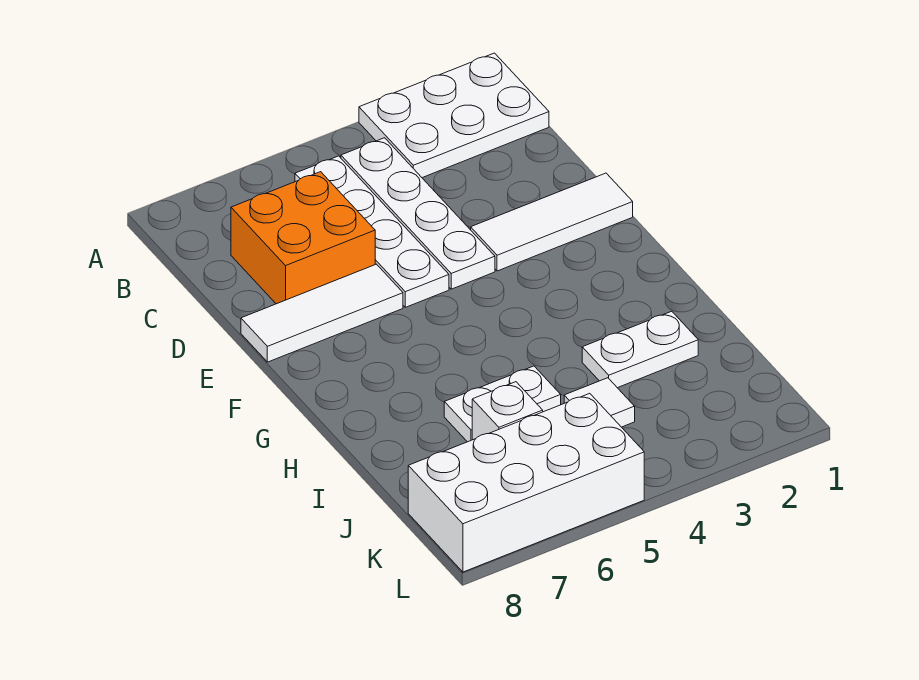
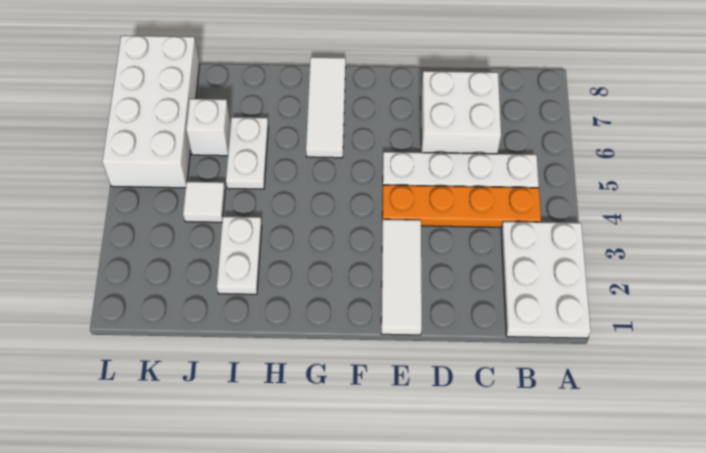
white plate B4:E4 level 1 -> orange plate B4:E4 level 1
orange brick C6:D7 level 1 -> white brick C6:D7 level 1
white tile E6:E8 level 1 -> white tile G6:G8 level 1

